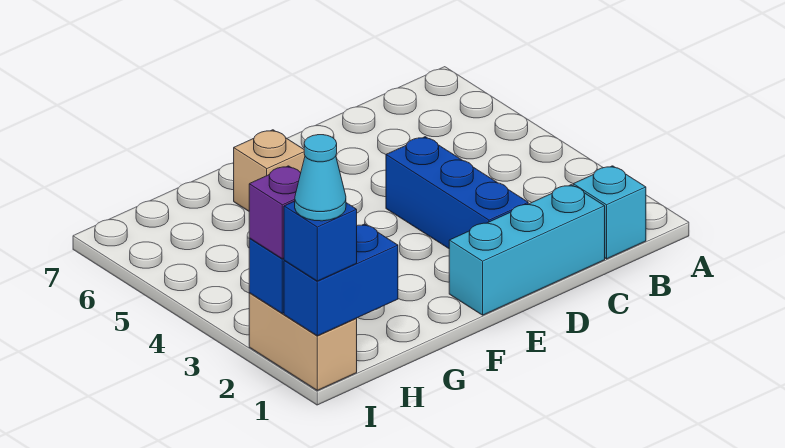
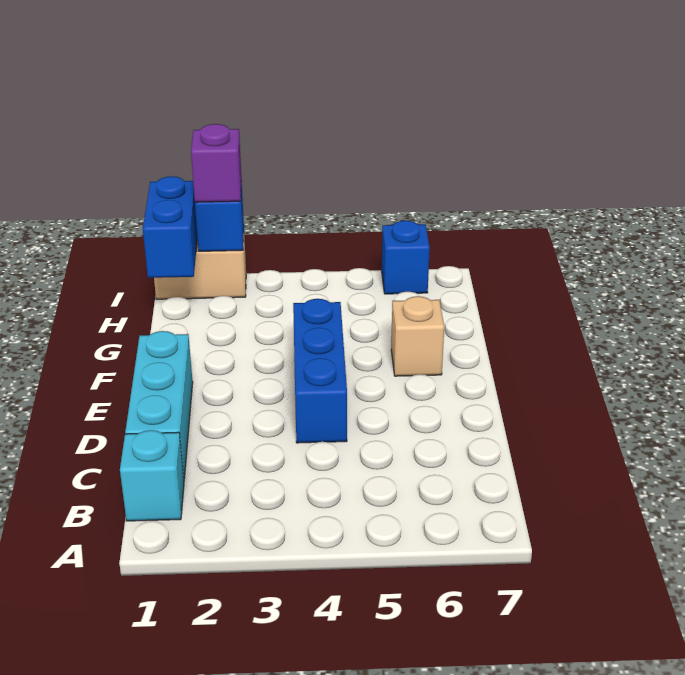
blue brick D2:D4 level 1 -> blue brick D4:F4 level 1
blue brick I1 level 3 -> blue brick I6 level 1
cyan cone I1 level 4 -> none

